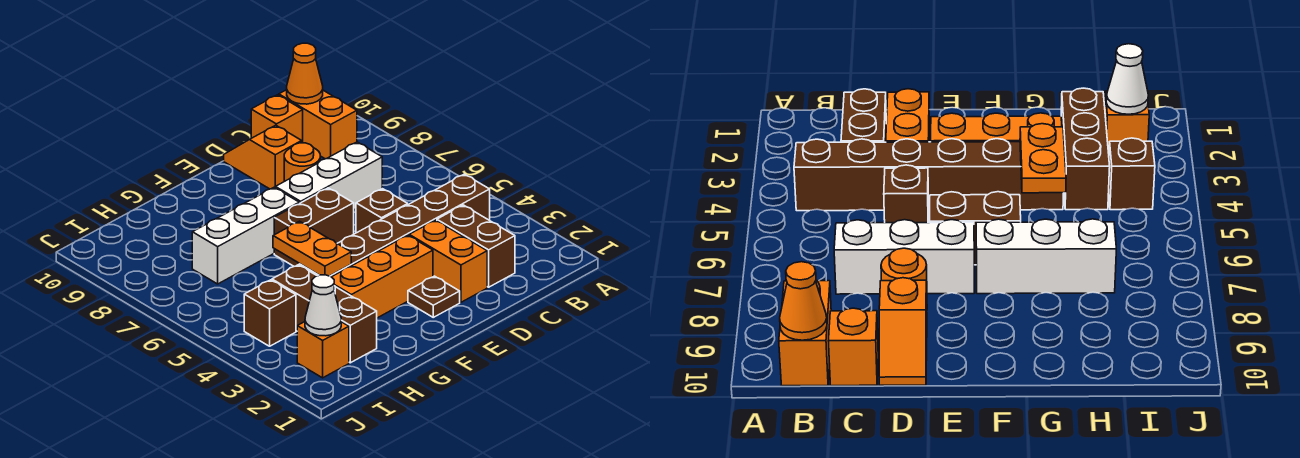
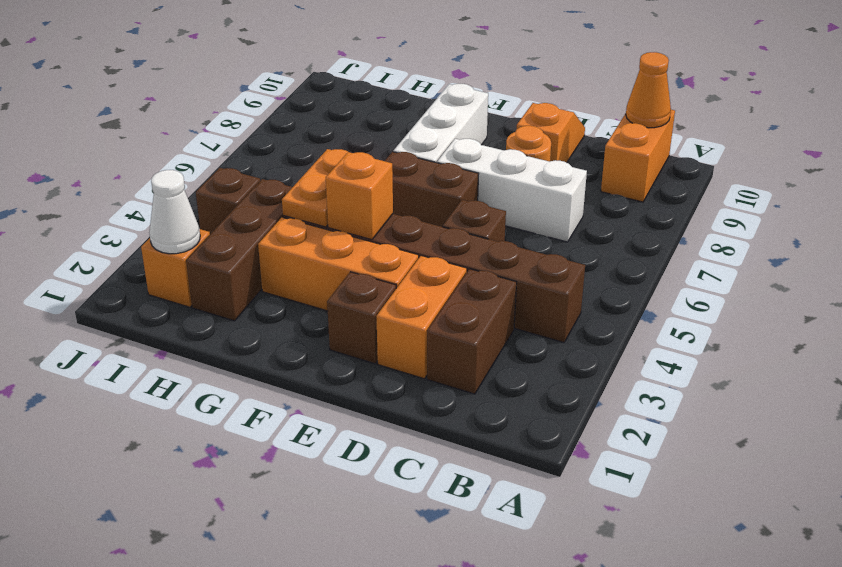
orange brick C10 level 1 -> orange brick F4 level 2
brown plate E2 level 1 -> brown brick E2 level 1
white brick F7:H7 level 1 -> white brick F7:F9 level 1

